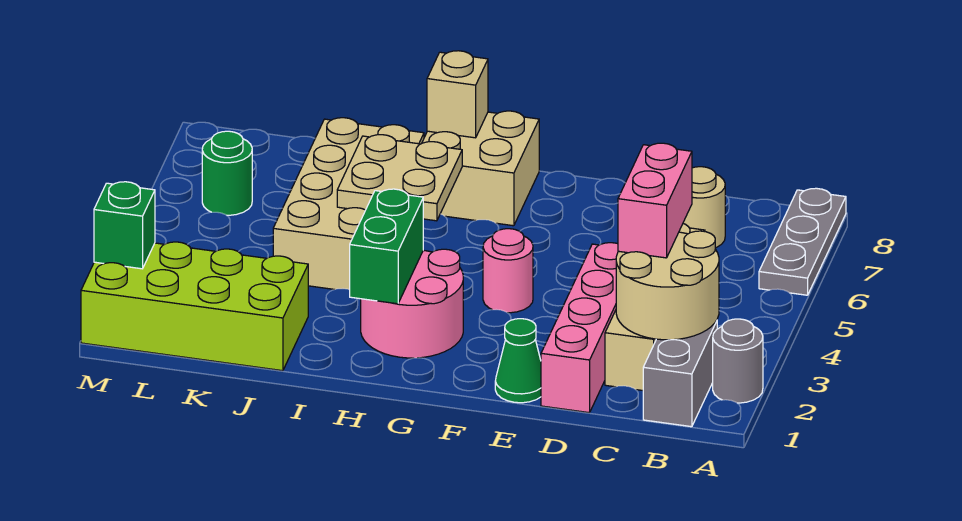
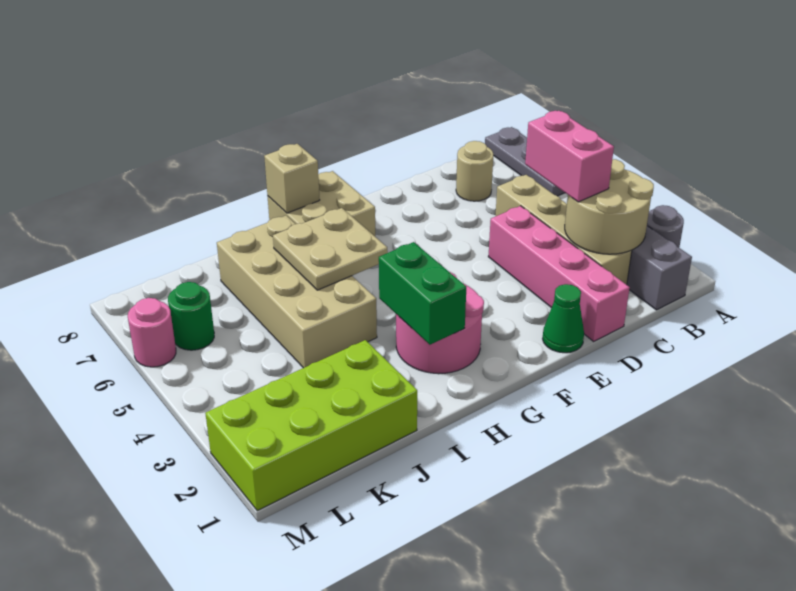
pink round brick F4 level 1 -> pink round brick M6 level 1
green brick M2 level 2 -> none

